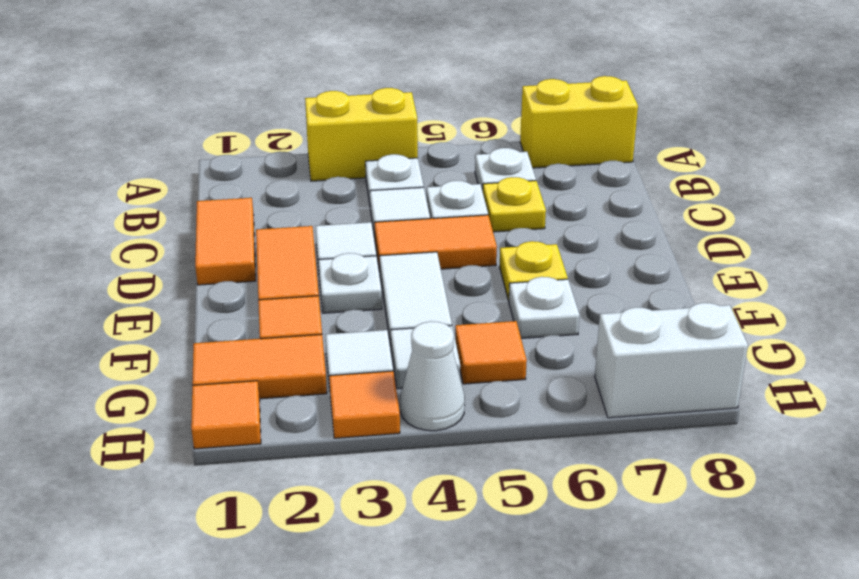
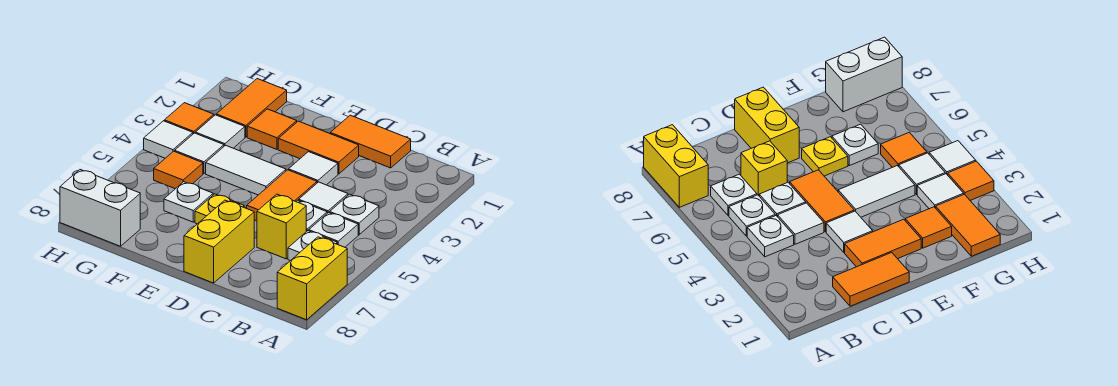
yellow brick A3:A4 level 1 -> yellow brick D7:D8 level 1
yellow plate C6 level 1 -> yellow brick C6 level 1
white plate E3 level 1 -> white plate B5 level 1
orange tile H1 level 1 -> none
white cone H4 level 1 -> white tile H4 level 1
white brick H7:H8 level 1 -> white brick G8:H8 level 1

